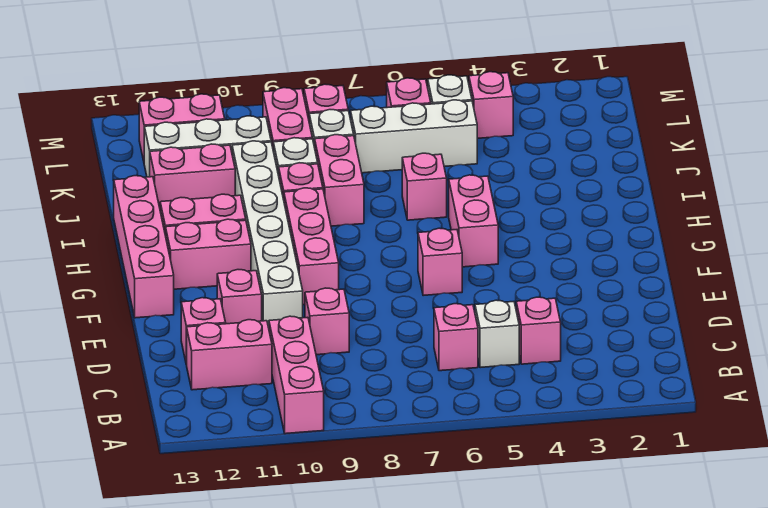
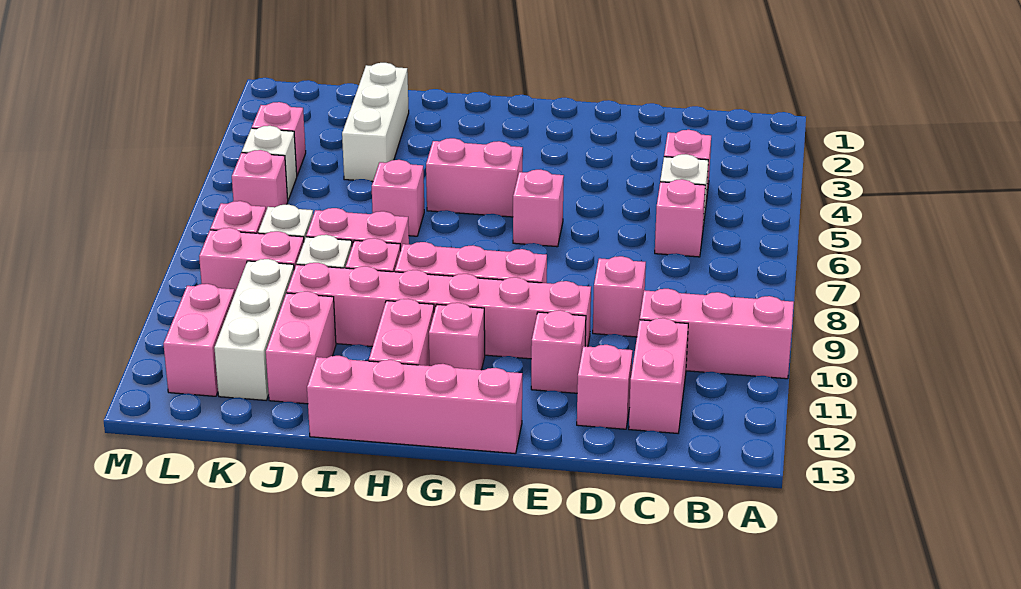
white brick E10:J10 level 1 -> pink brick E10:J10 level 1
pink brick G11:G12 level 1 -> pink brick G11 level 1
white brick K5:K7 level 1 -> white brick J2:J4 level 1

